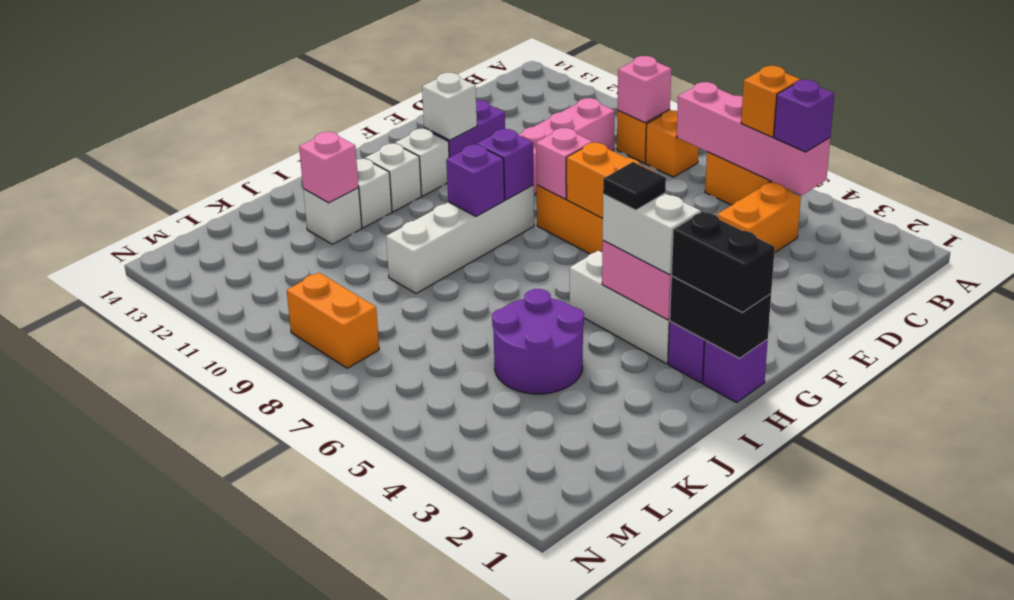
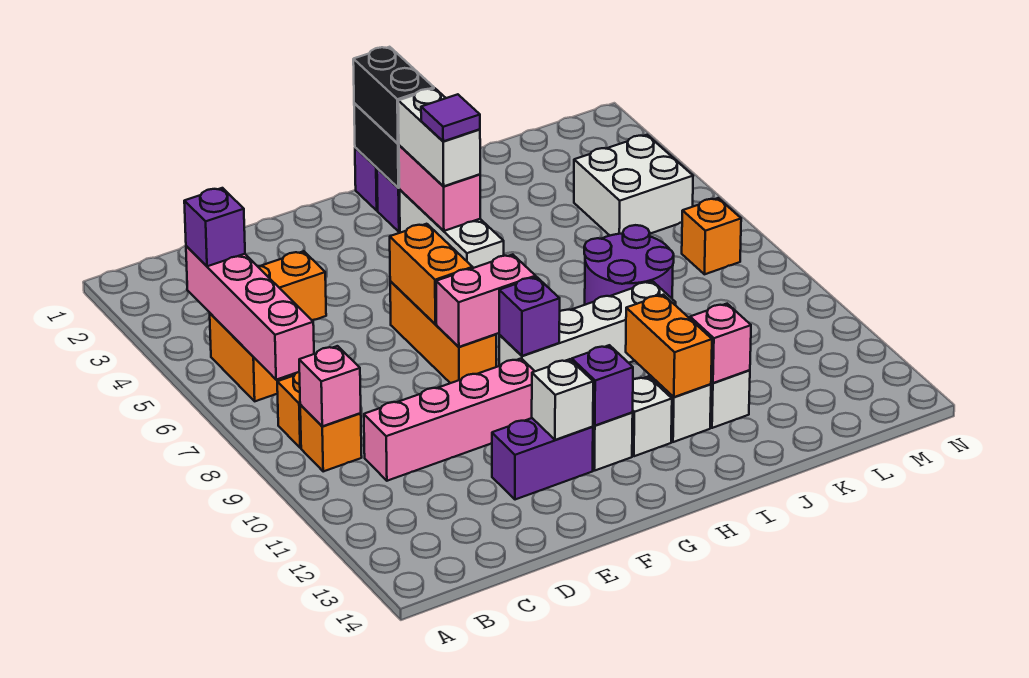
orange brick B5 level 3 -> orange brick M7 level 1
pink brick F8 level 2 -> pink brick F8:G8 level 2
black tile H4 level 4 -> purple tile H4 level 4
purple brick H9 level 2 -> purple brick G12 level 2
purple round brick J4:K5 level 1 -> purple round brick J7:K8 level 1
none -> white brick L4:M5 level 1
orange brick M8:M9 level 1 -> orange brick I11:I12 level 2

